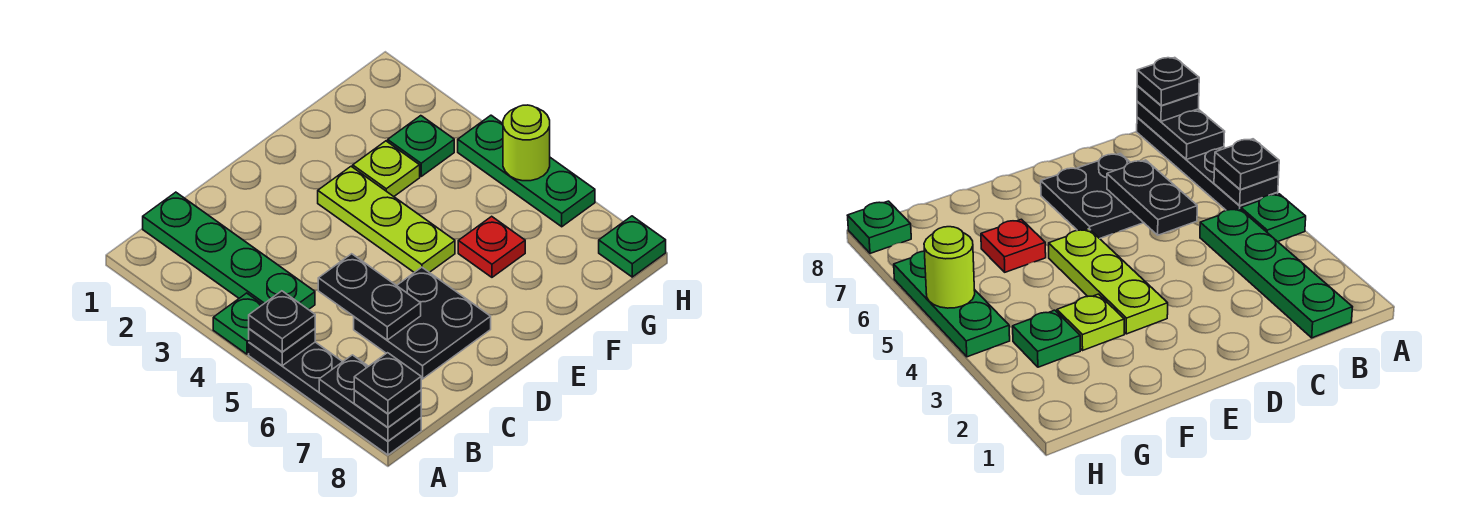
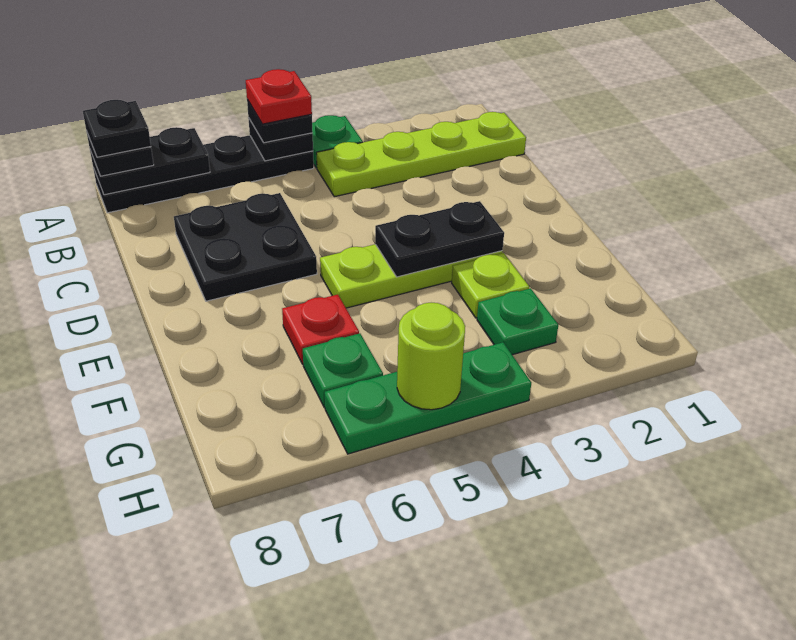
none -> red plate A5 level 4
green plate B1:B4 level 1 -> lime plate B1:B4 level 1
black plate C5:C6 level 2 -> black plate E3:E4 level 2
green plate H8 level 1 -> green plate G6 level 1

